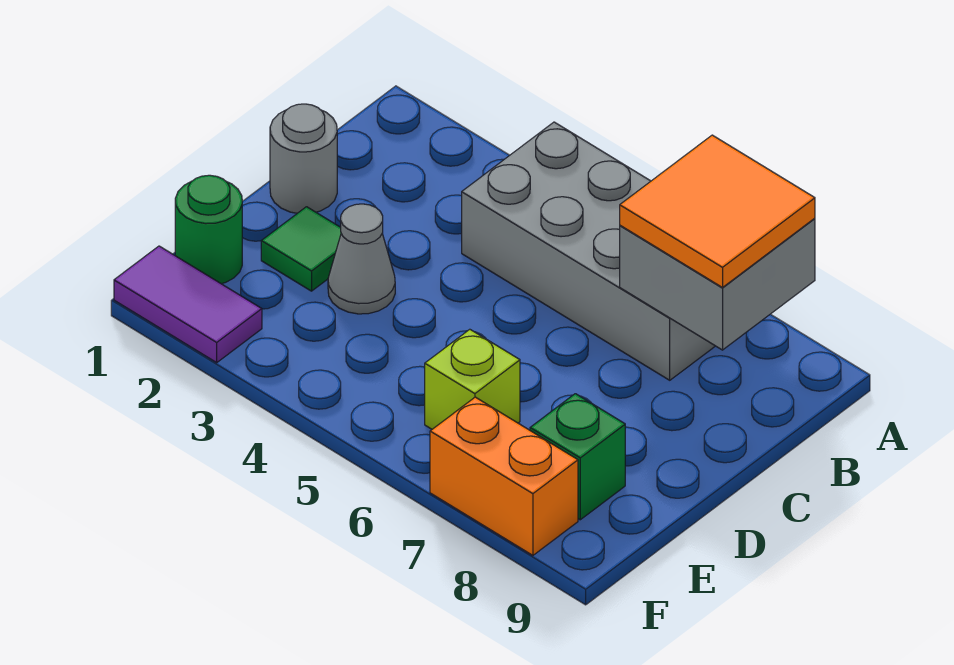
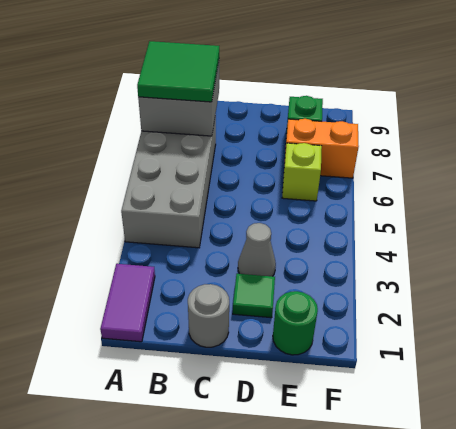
orange tile A7:B8 level 3 -> green tile A7:B8 level 3
purple tile F1:F2 level 1 -> purple tile A1:A2 level 1
orange brick F7:F8 level 1 -> orange brick E7:F7 level 1

